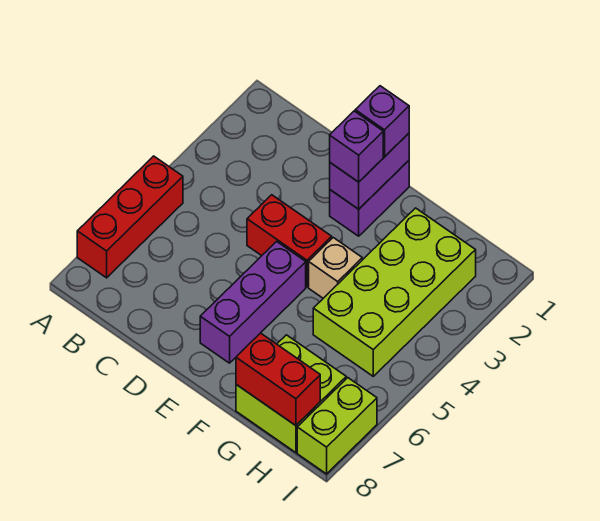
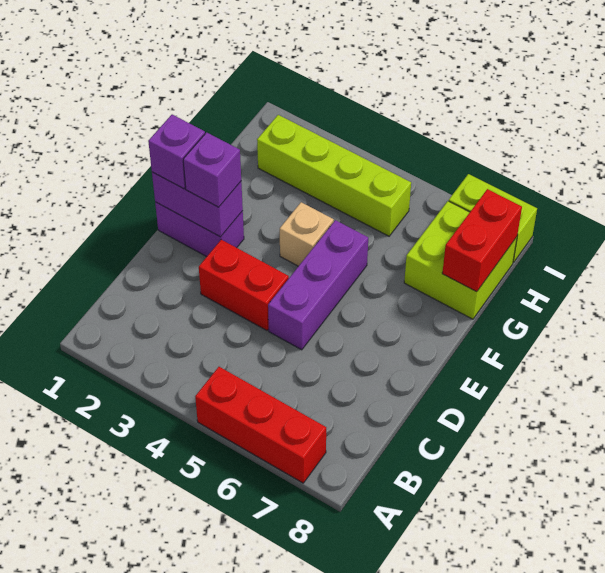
red brick D4:E4 level 1 -> red brick D3:D4 level 1
purple brick E5:E7 level 1 -> purple brick D5:F5 level 1
lime brick G2:H5 level 1 -> lime brick H2:H5 level 1

